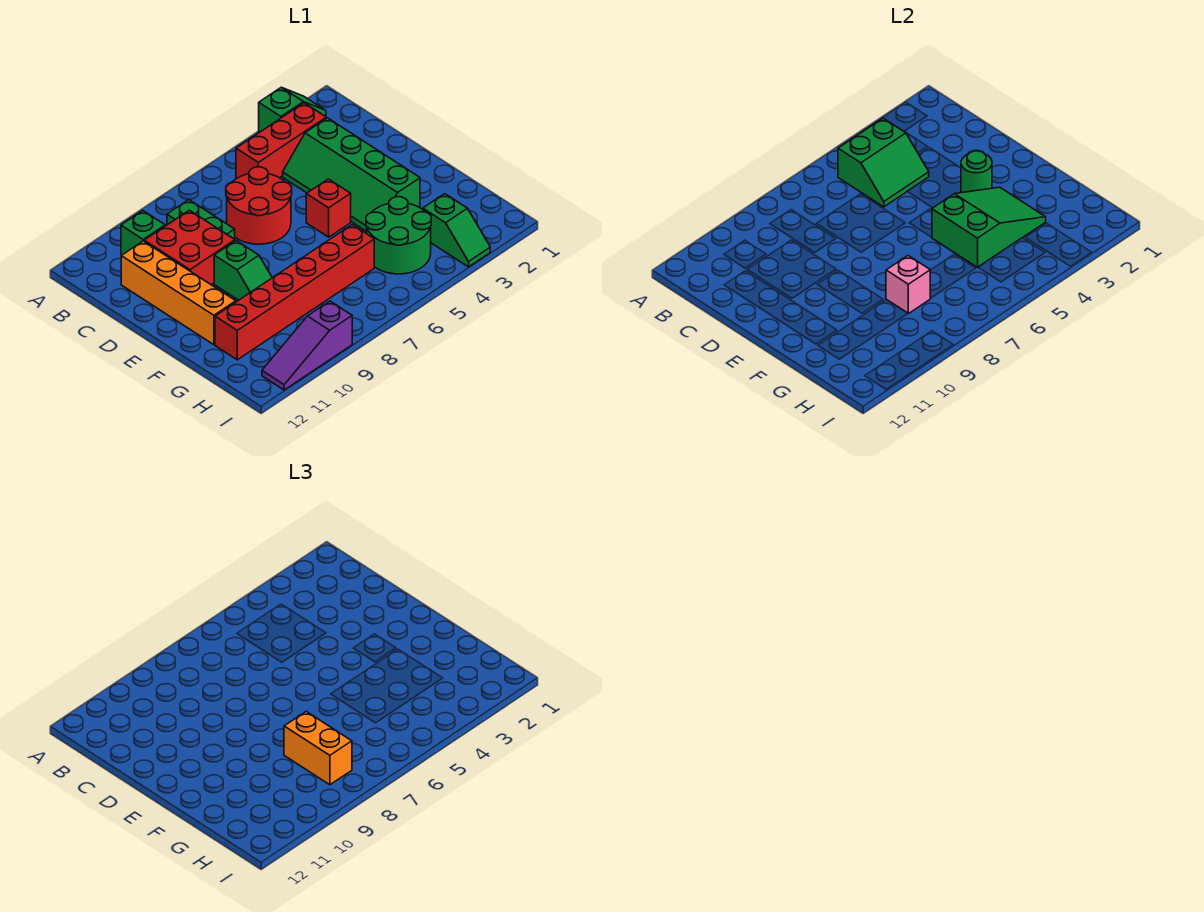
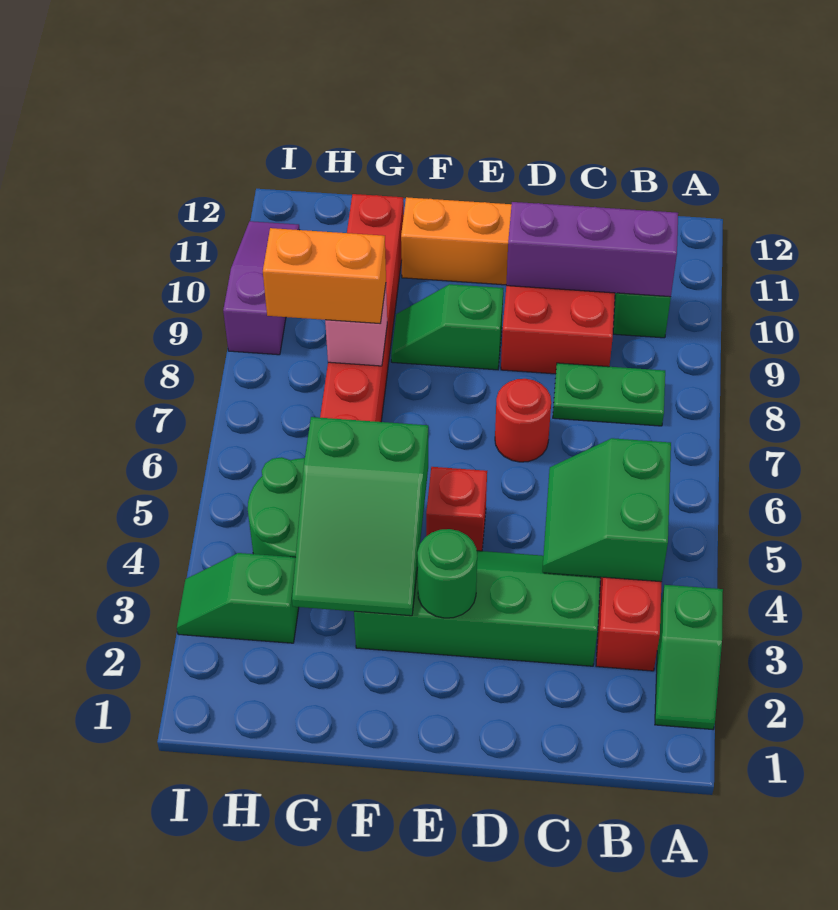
none -> purple brick B10:D10 level 2
red round brick C6:D7 level 1 -> red round brick D7 level 1

